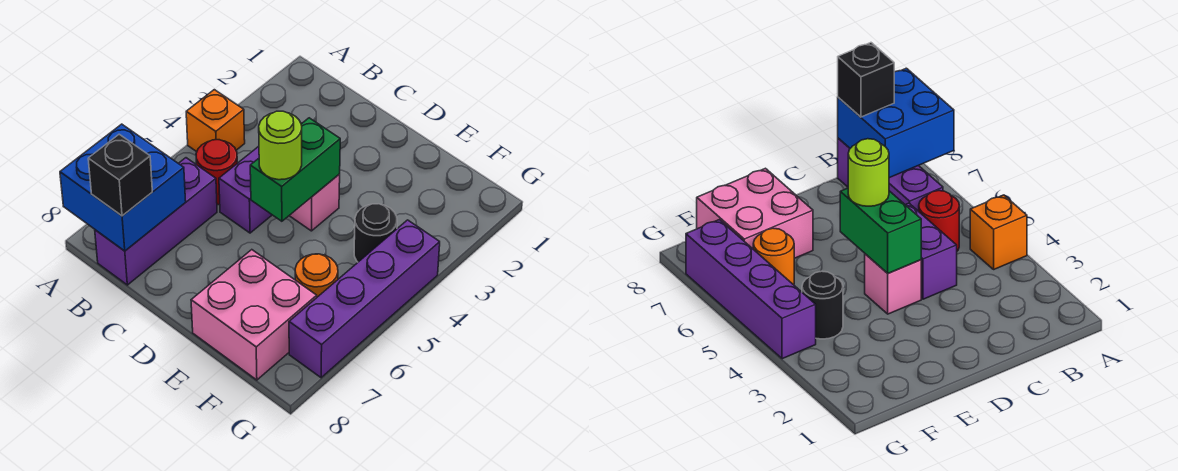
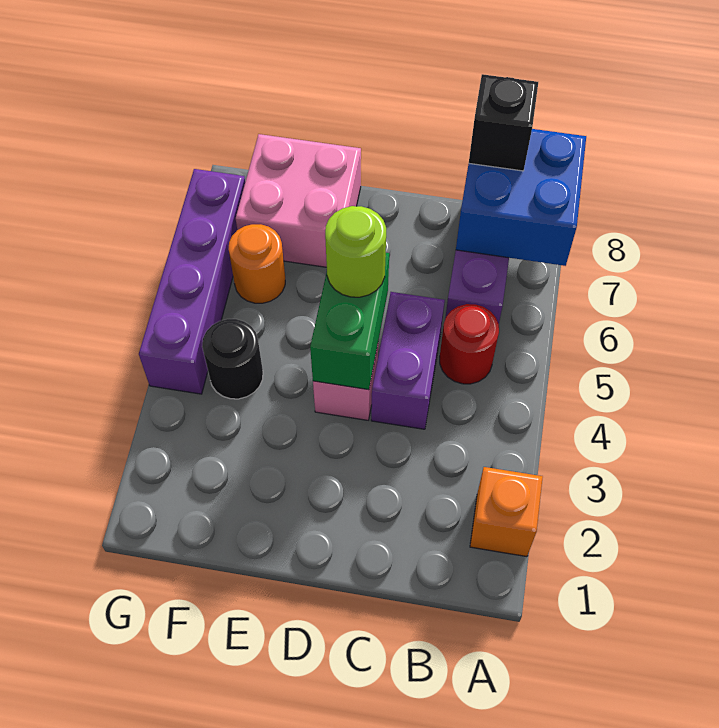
orange brick A4 level 1 -> orange brick A2 level 1

